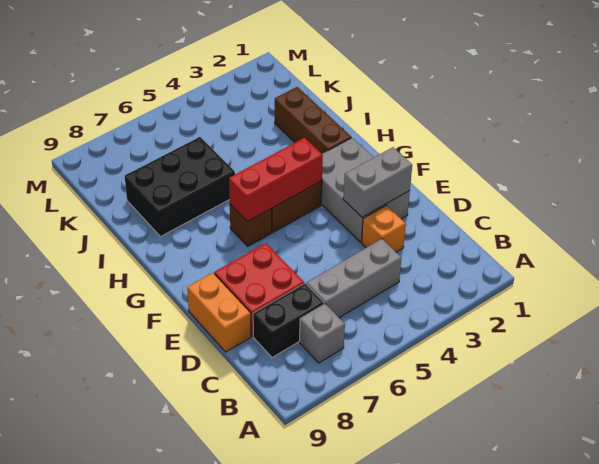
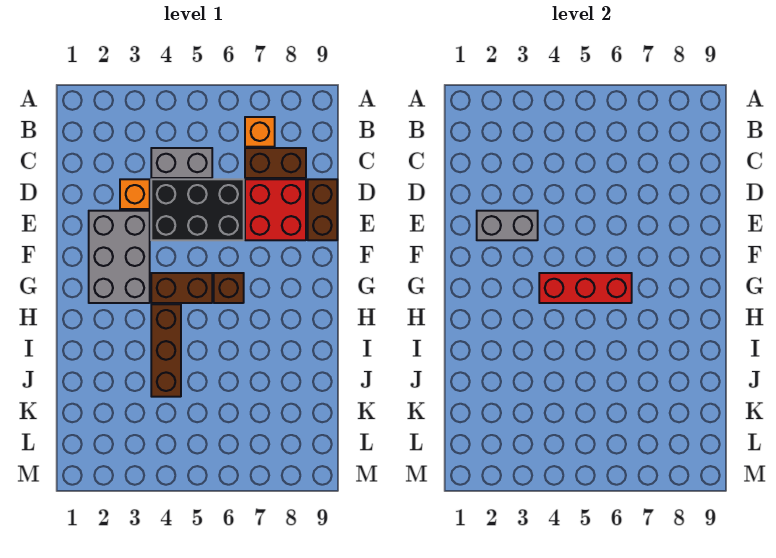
grey brick B7 level 1 -> orange brick B7 level 1
grey brick C4:C6 level 1 -> grey brick C4:C5 level 1
black brick C7:C8 level 1 -> brown brick C7:C8 level 1
orange brick D9:E9 level 1 -> brown brick D9:E9 level 1
brown brick H2:J2 level 1 -> brown brick H4:J4 level 1
black brick I6:J8 level 1 -> black brick D4:E6 level 1

